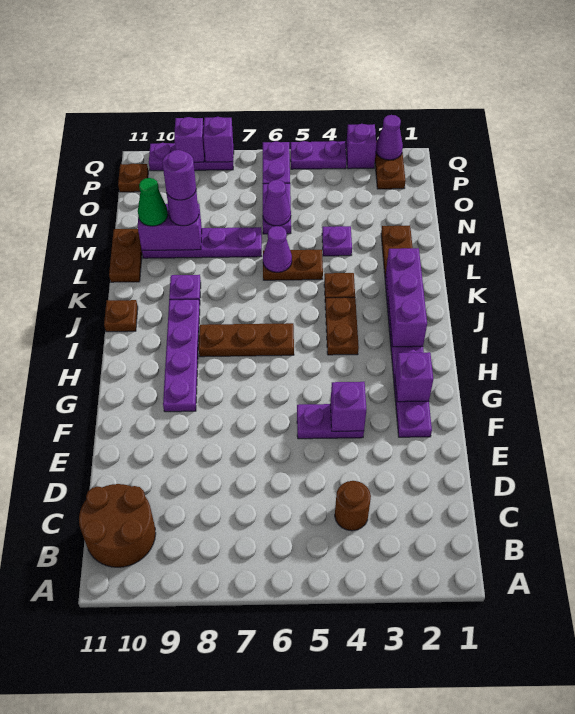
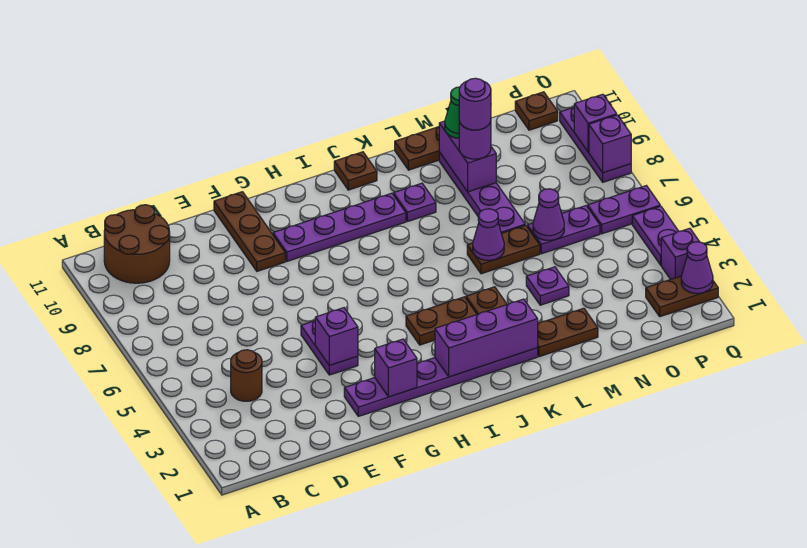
brown plate I6:I8 level 1 -> brown plate F9:F11 level 1
brown plate L5:L6 level 1 -> brown plate L6:M6 level 1

